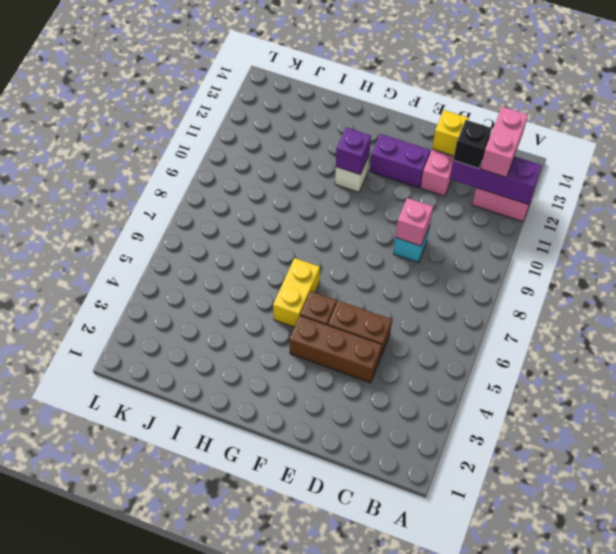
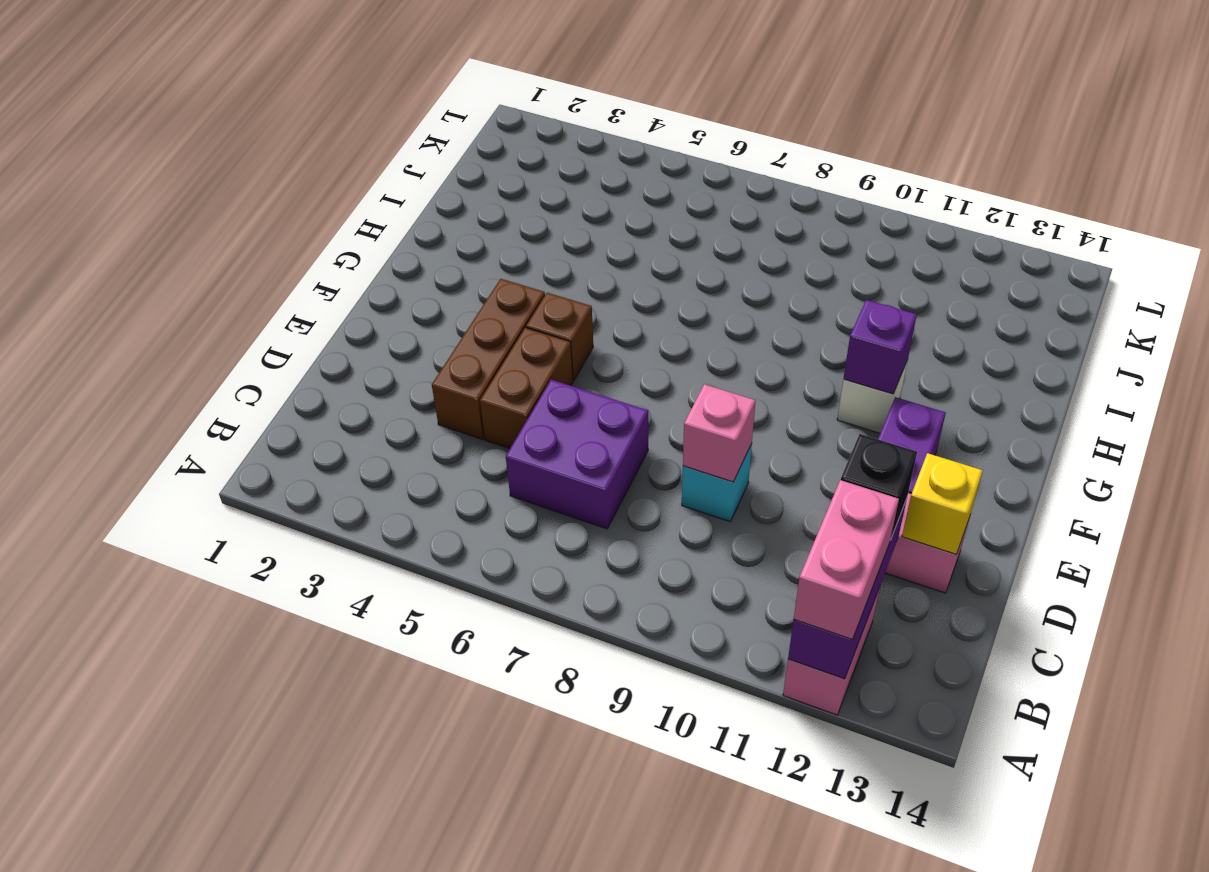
pink brick B12:B13 level 3 -> pink brick A12:B12 level 3
none -> purple brick C6:D7 level 1
yellow brick G5:G6 level 1 -> none

